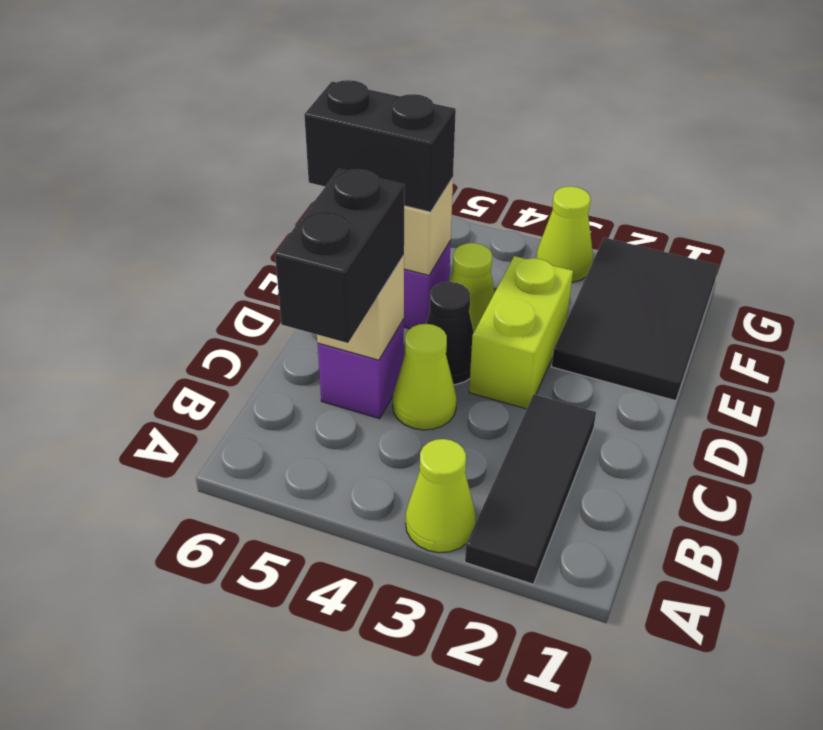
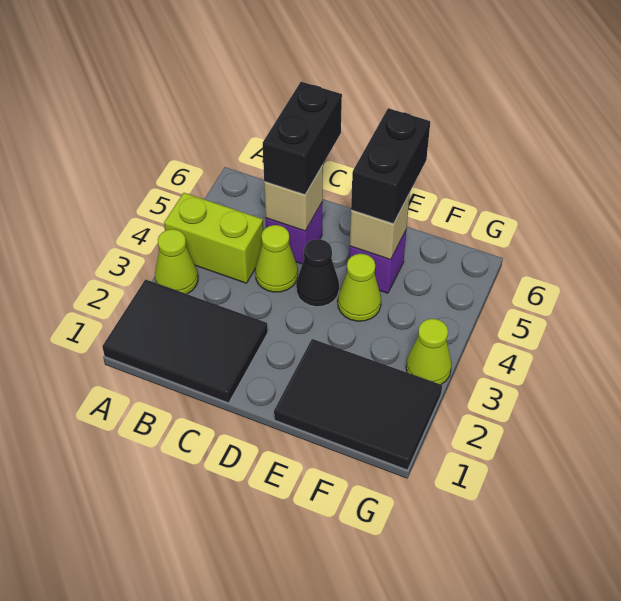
black tile A2:C2 level 1 -> black tile A1:C2 level 1
black brick B5:C5 level 3 -> black brick C5:C6 level 3
lime brick D3:E3 level 1 -> lime brick A4:B4 level 1

